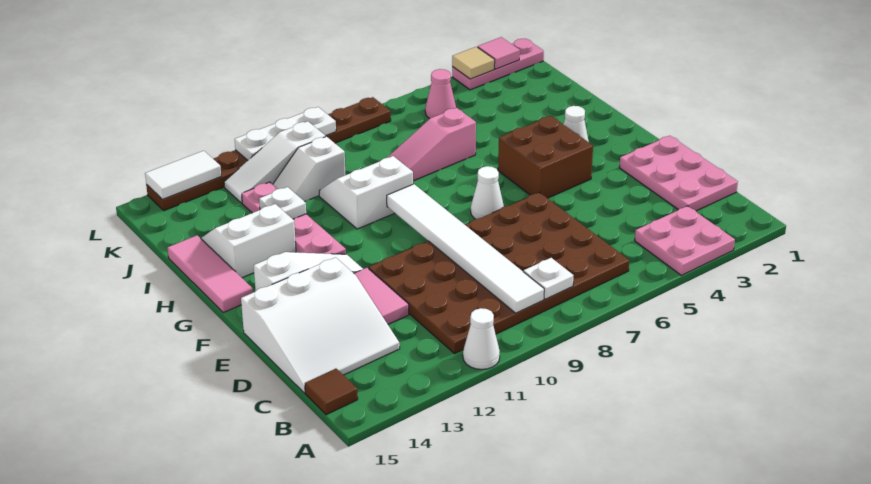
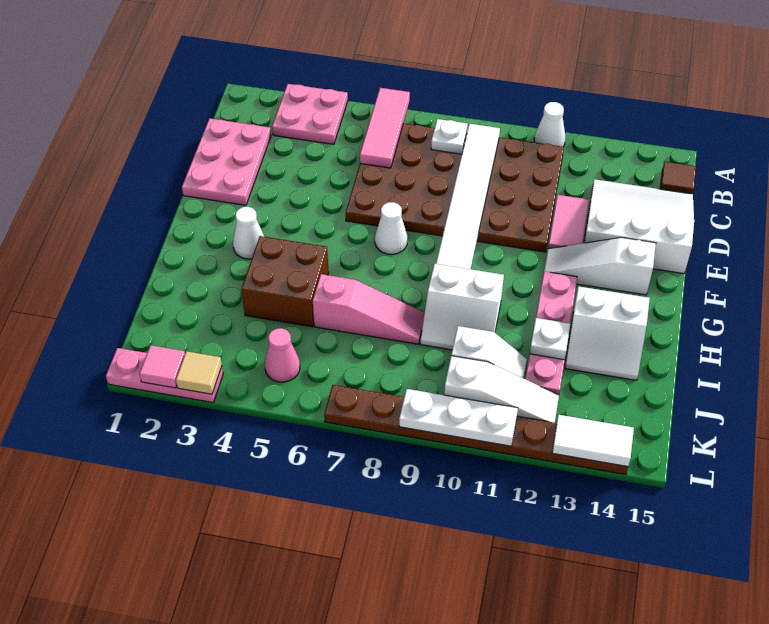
brown brick F4:G5 level 1 -> brown brick H4:I5 level 1
pink tile G15:I15 level 1 -> pink tile A6:C6 level 2

